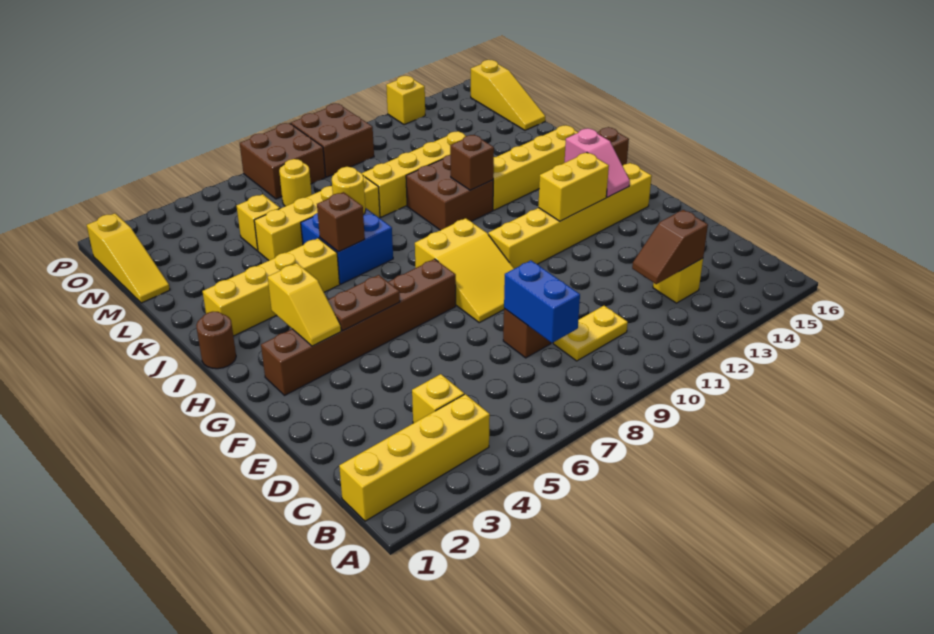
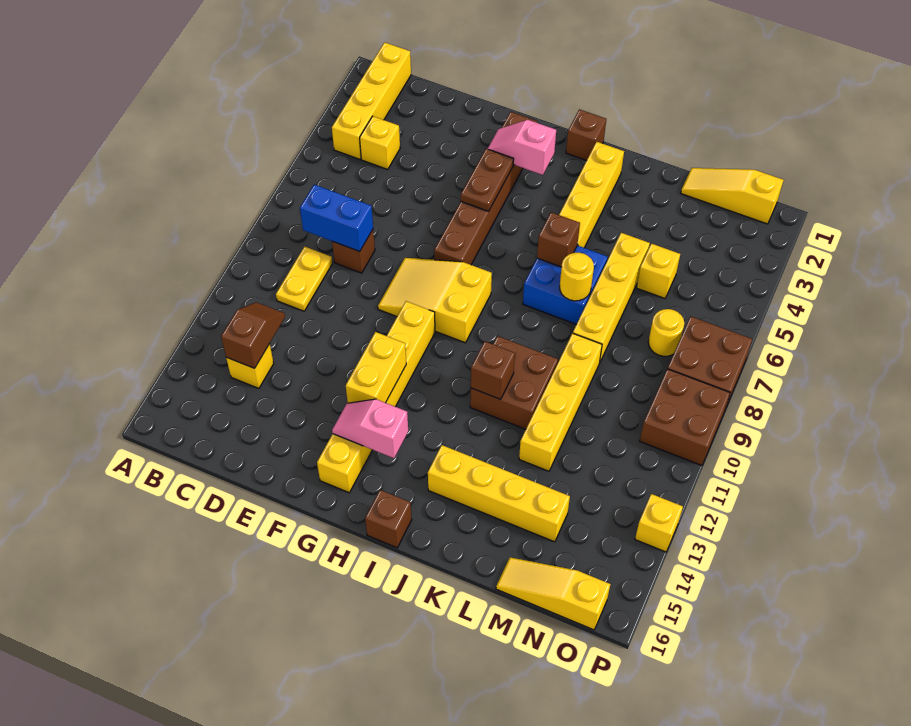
yellow slope G3:H3 level 2 top H -> pink slope G3:H3 level 2 top H
brown round brick I1 level 1 -> brown brick I1 level 1
yellow brick J12:J15 level 1 -> yellow brick J14:M14 level 1

